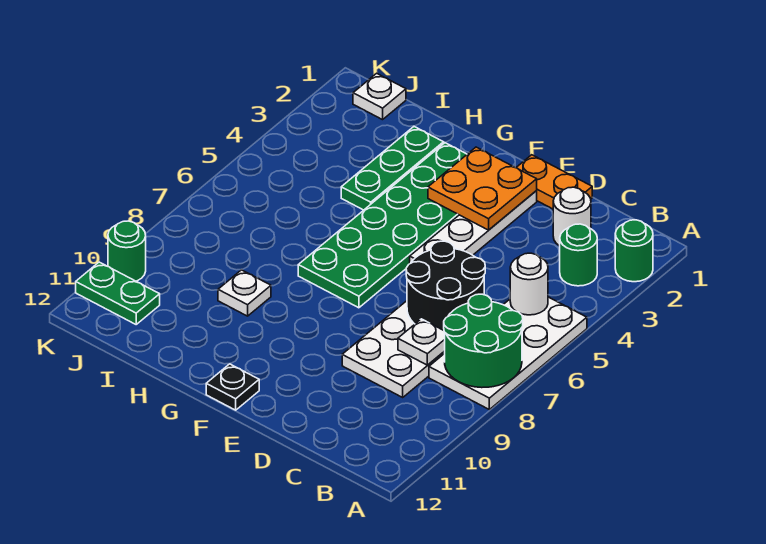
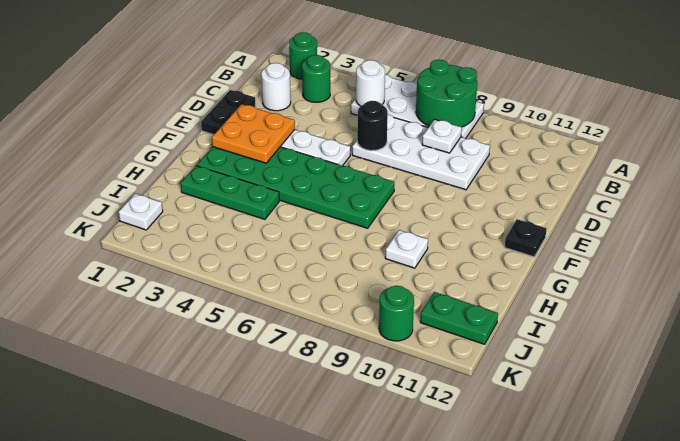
black round brick C6:D7 level 2 -> black round brick D6 level 2
orange plate D1:E1 level 1 -> black plate D1:E1 level 1
green plate J11:K11 level 1 -> green plate J11:J12 level 1

